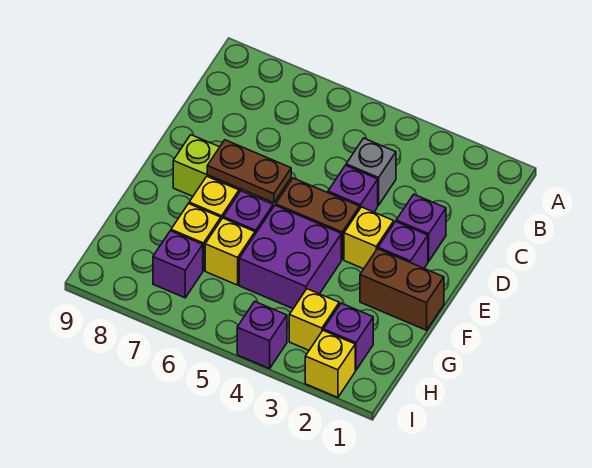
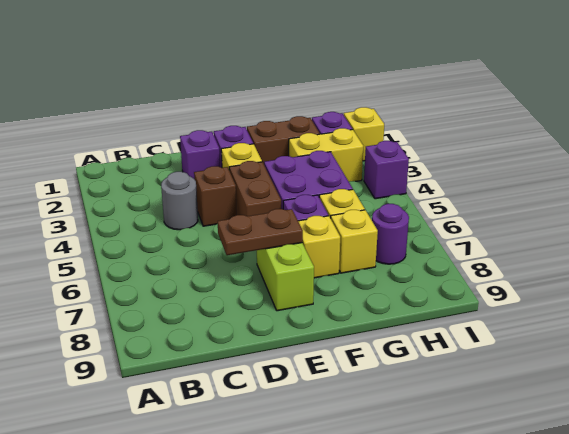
grey brick C4 level 1 -> grey round brick C4 level 1
purple brick D4 level 1 -> brown brick D4 level 1
brown plate E6:E7 level 2 -> brown plate D7:E7 level 2
brown brick F1:F2 level 1 -> brown brick F2:G2 level 1
yellow brick H3 level 1 -> yellow brick G3:H3 level 1
purple brick H7 level 1 -> purple round brick H7 level 1

